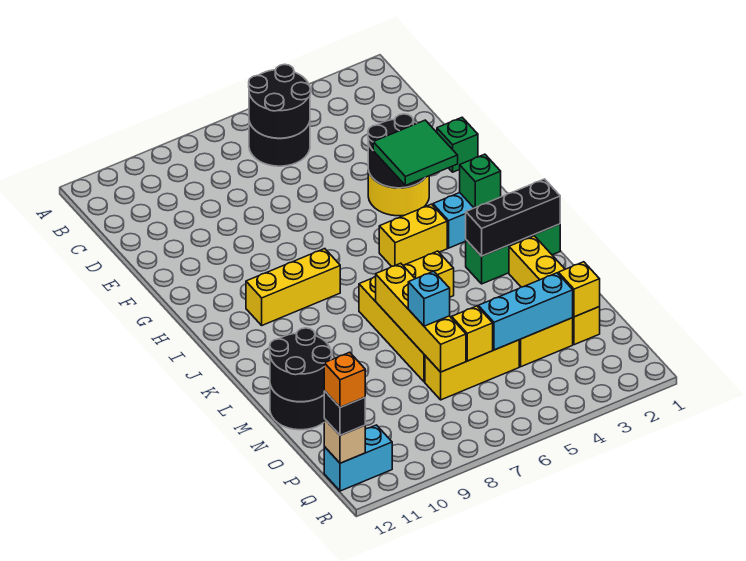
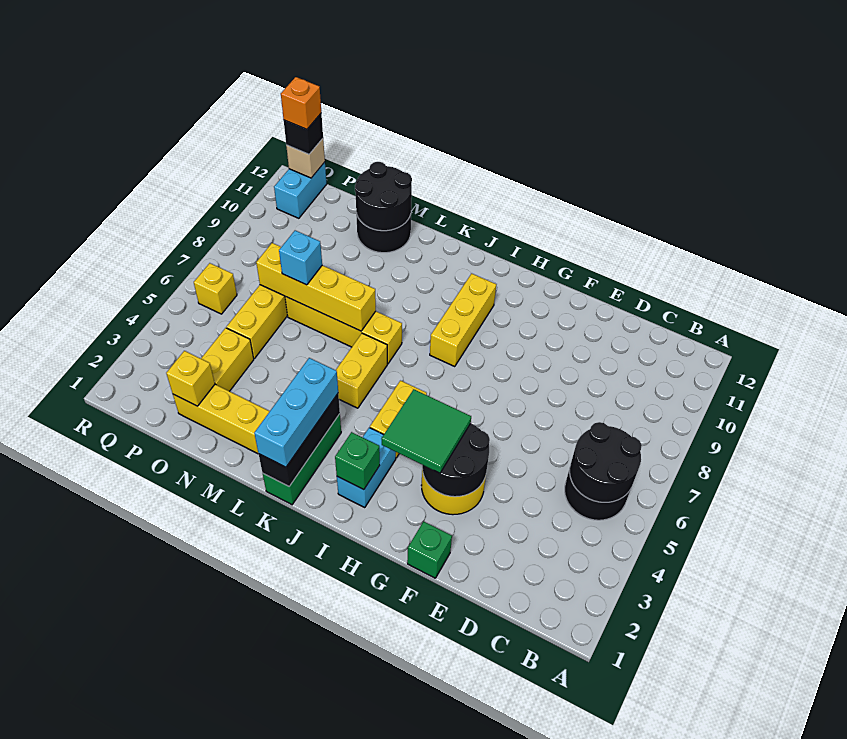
cyan brick O3:O5 level 2 -> cyan brick K1:K3 level 3
yellow brick O6 level 2 -> yellow brick Q6 level 1

